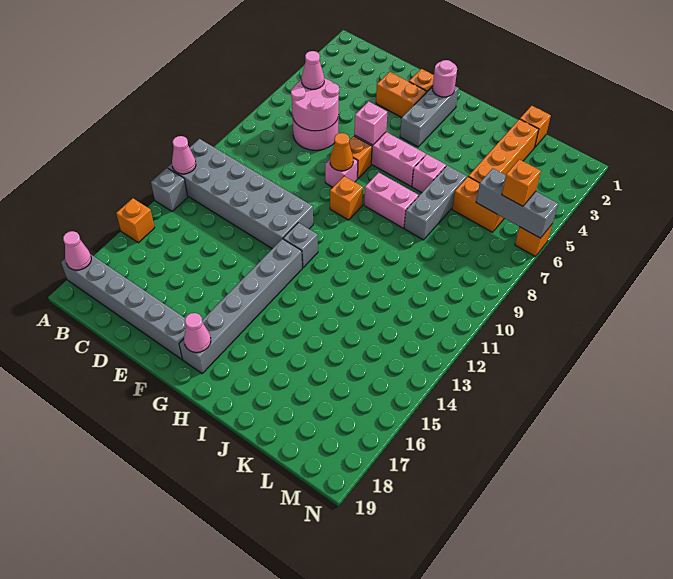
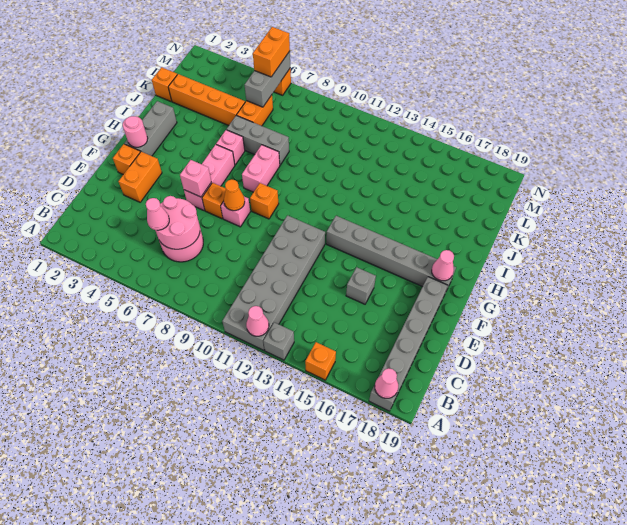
grey brick G2:G4 level 1 -> grey brick G2:I2 level 1
grey brick G12 level 1 -> grey brick E15 level 1
orange brick M6 level 3 -> orange brick M6:N6 level 3

